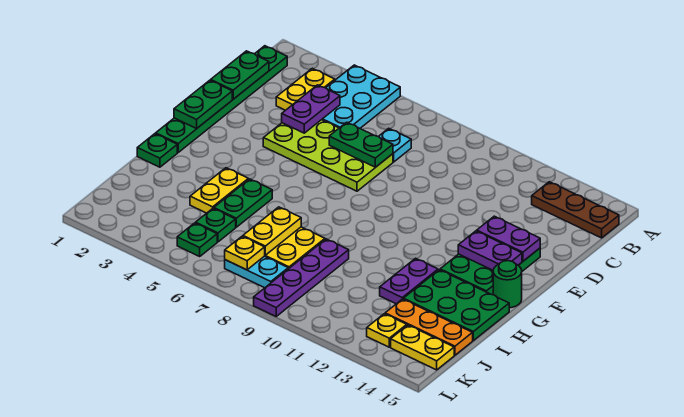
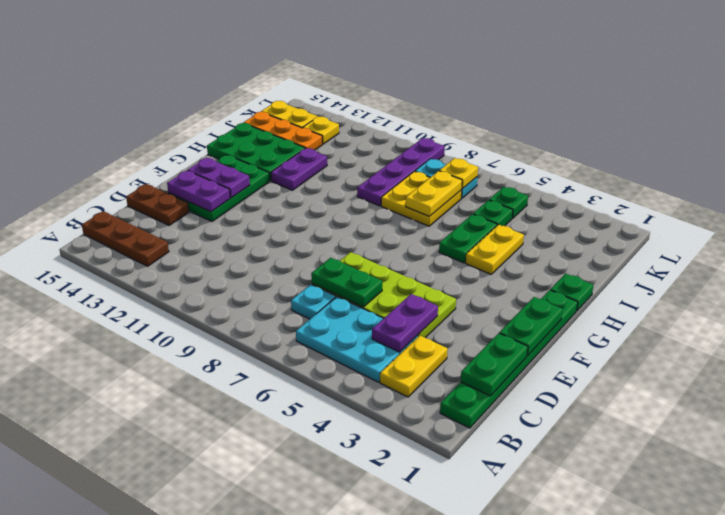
cyan plate A4:C5 level 1 -> cyan plate B4:C6 level 1
none -> brown plate D14:D15 level 1
green round brick G15 level 1 -> none

